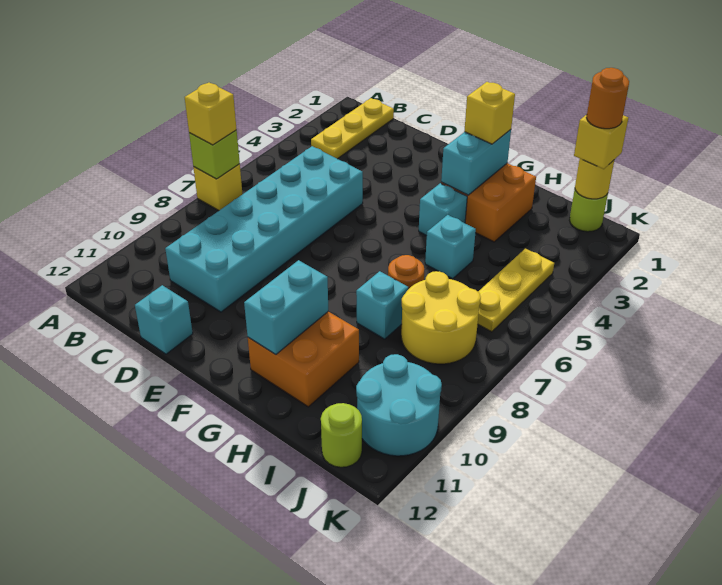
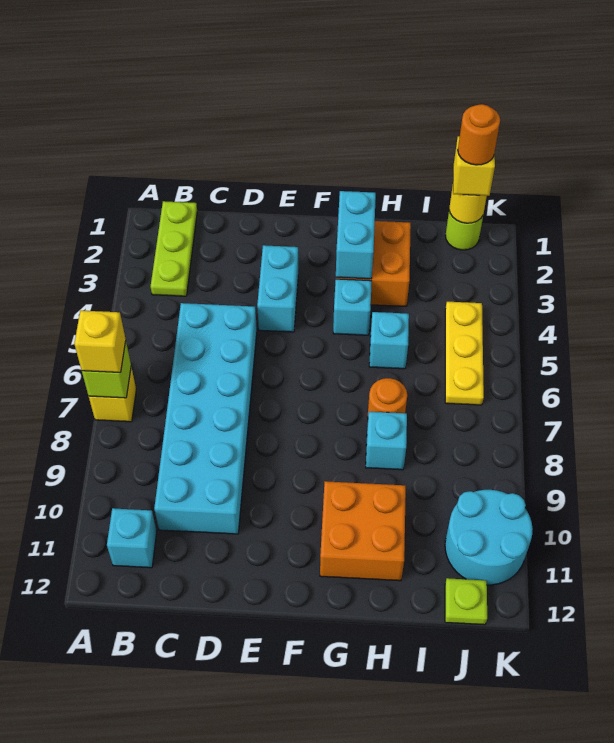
yellow plate B1:B3 level 1 -> lime plate B1:B3 level 1
cyan brick D12 level 1 -> cyan brick B11 level 1
yellow brick G2 level 3 -> none
cyan brick G10:G11 level 2 -> cyan brick E3:E4 level 1
yellow round brick I7:J8 level 1 -> none
lime round brick J12 level 1 -> lime plate J12 level 1

